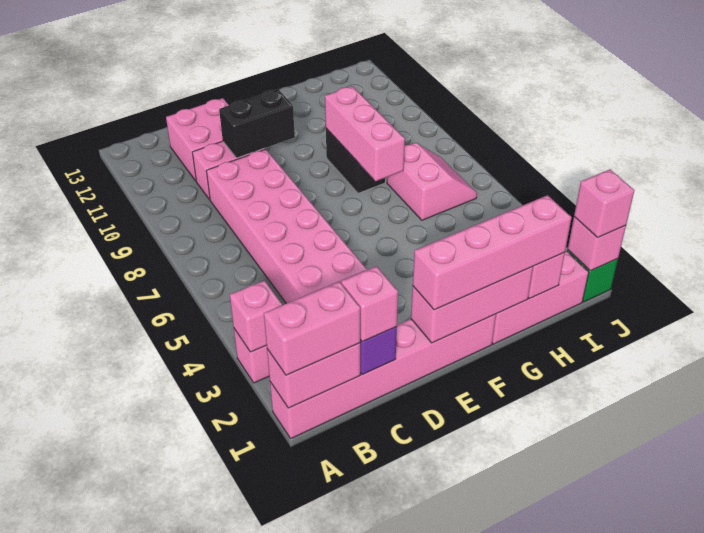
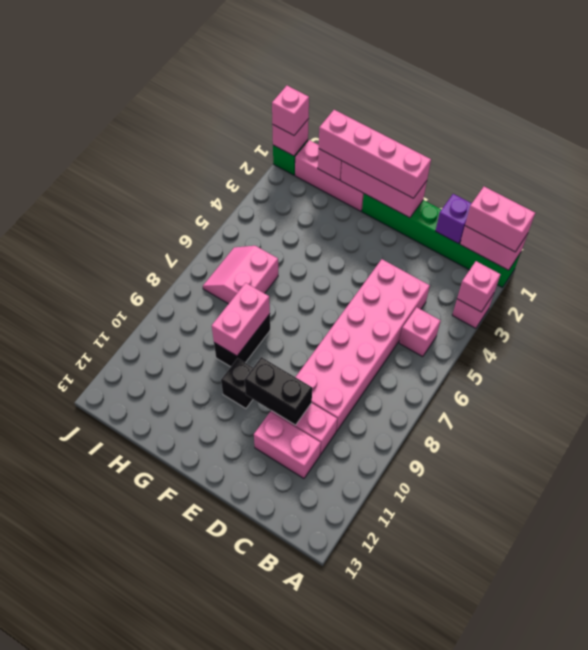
pink brick A1:F1 level 1 -> green brick A1:F1 level 1
pink brick C1 level 3 -> pink brick B5 level 1
pink brick C11:D12 level 1 -> pink brick C11:D11 level 1
none -> black brick F10 level 1
pink brick G7:G9 level 2 -> pink brick G8:G9 level 2

